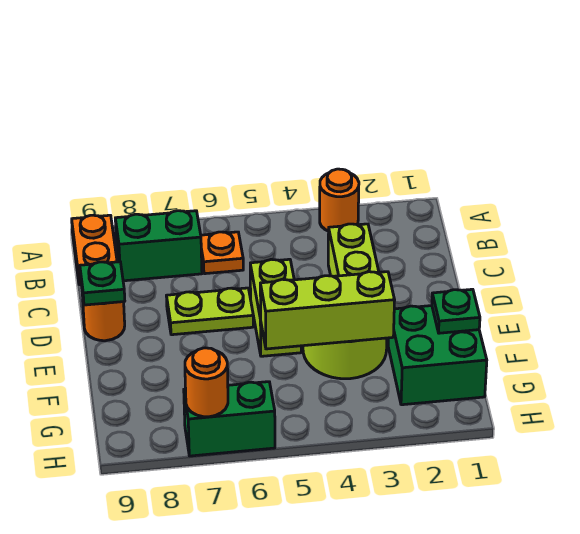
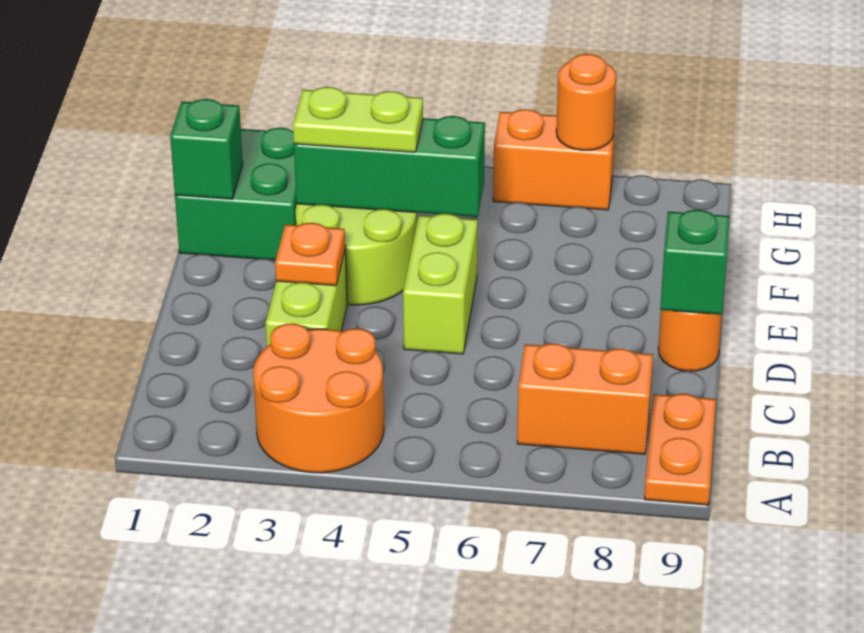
orange round brick A3 level 1 -> orange round brick A3:B4 level 1
orange plate B6 level 1 -> orange plate D3 level 2
green brick B7:B8 level 1 -> orange brick B7:B8 level 1
lime plate D6:D7 level 1 -> lime plate F3:F4 level 3
green plate D9 level 2 -> green brick D9 level 2
green plate F1 level 2 -> green brick F1 level 2
lime brick F3:F5 level 2 -> green brick F3:F5 level 2
green brick H6:H7 level 1 -> orange brick H6:H7 level 1

